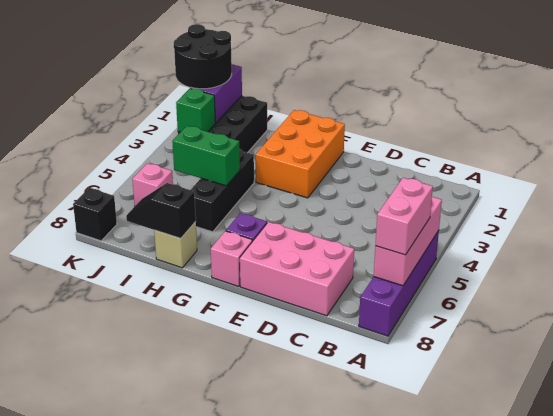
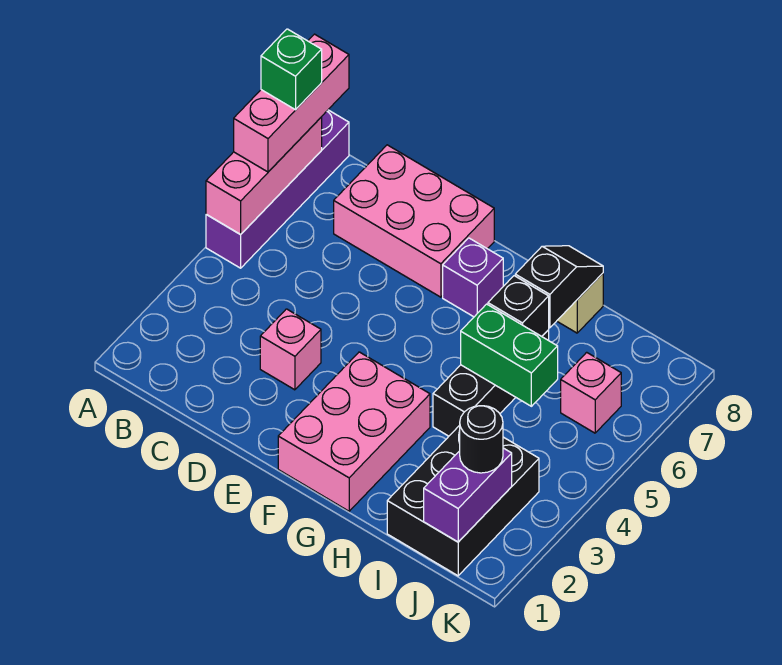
pink brick A6:A7 level 3 -> pink brick A6:A8 level 3
orange brick F1:G3 level 1 -> pink brick F1:G3 level 1
pink brick F8 level 1 -> pink brick D3 level 1
black slope H8:I8 level 2 top H -> black slope H7:H8 level 2 top 7
black round brick J1:K2 level 3 -> black round brick J2 level 3
green brick J3 level 2 -> green brick A7 level 4
black brick K8 level 1 -> black brick H6 level 2

